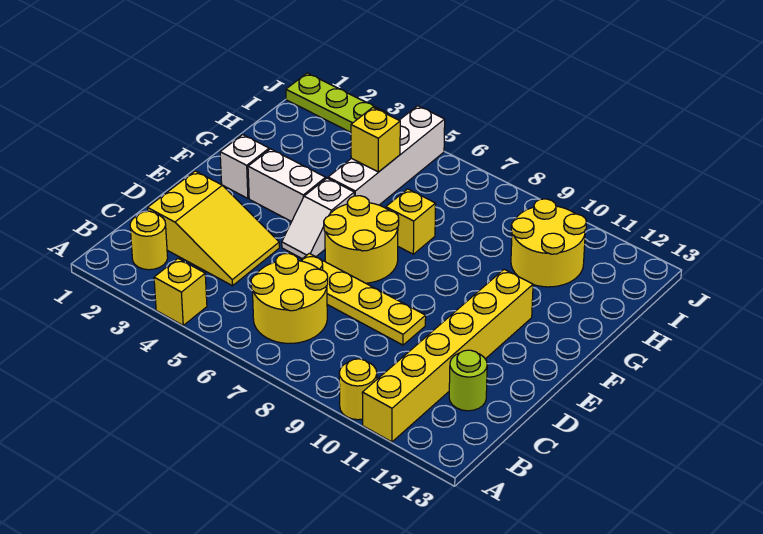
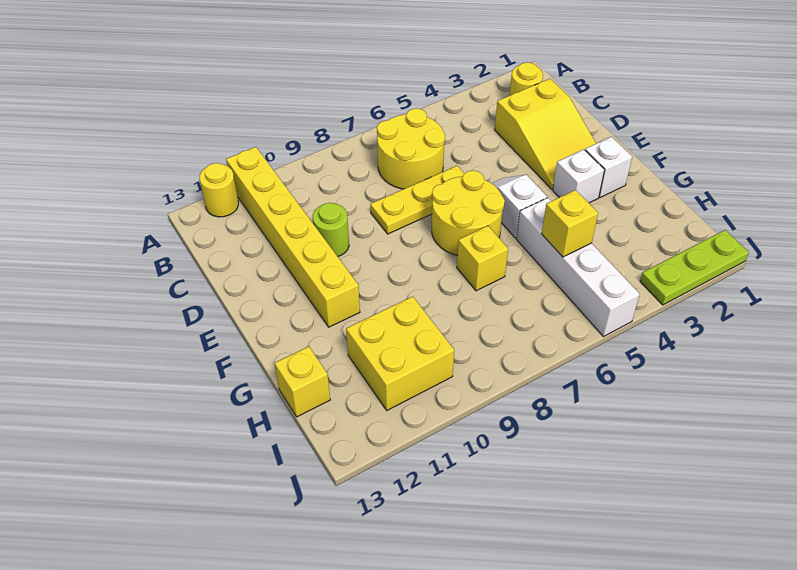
yellow brick A4 level 1 -> yellow brick H13 level 1
yellow round brick A10 level 1 -> yellow round brick A12 level 1
yellow slope C2:D4 level 1 top 2 -> yellow slope C2:E3 level 1 top C
lime round brick C12 level 1 -> lime round brick D10 level 1
yellow plate D6:D9 level 1 -> yellow plate D6:D8 level 1
white brick F3:F4 level 1 -> white brick F3 level 1
yellow round brick H10:I11 level 1 -> yellow brick H10:I11 level 1

